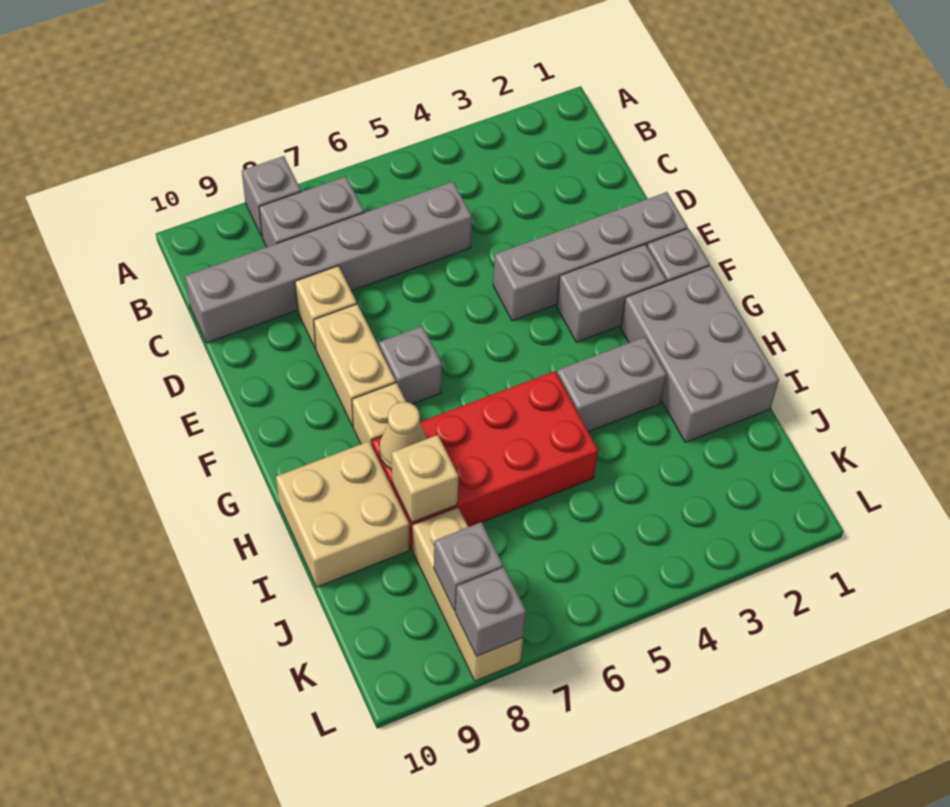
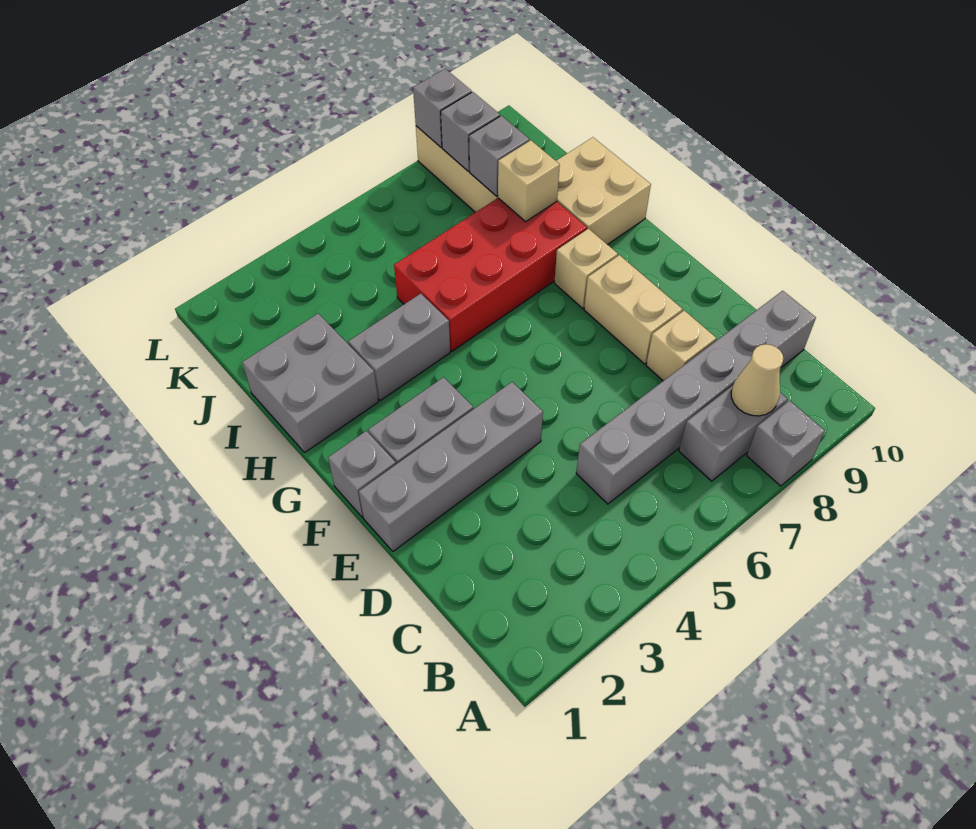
grey brick F7 level 1 -> grey brick J8 level 2
grey brick G1:I2 level 1 -> grey brick H1:I2 level 1
tan cone H8 level 2 -> tan cone B8 level 2

